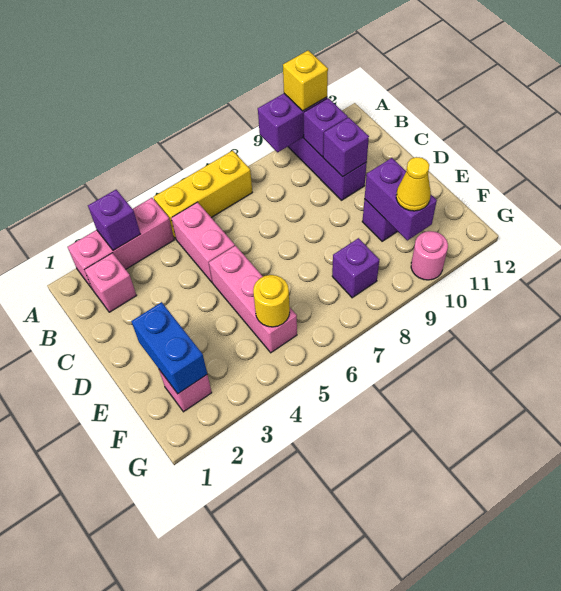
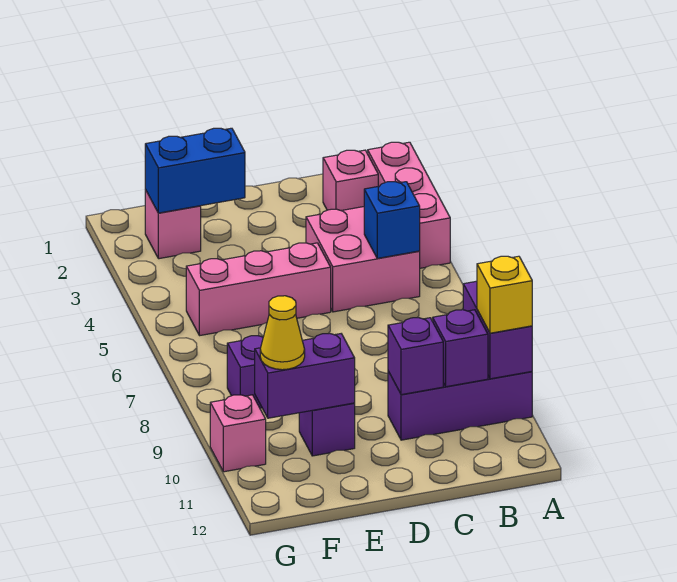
purple brick A3 level 2 -> none
yellow brick A5:A7 level 1 -> none
pink brick B5:C5 level 1 -> pink brick B4:C5 level 1
none -> blue brick B5 level 2
yellow round brick F5 level 2 -> none
pink round brick G10 level 1 -> pink brick G10 level 1

